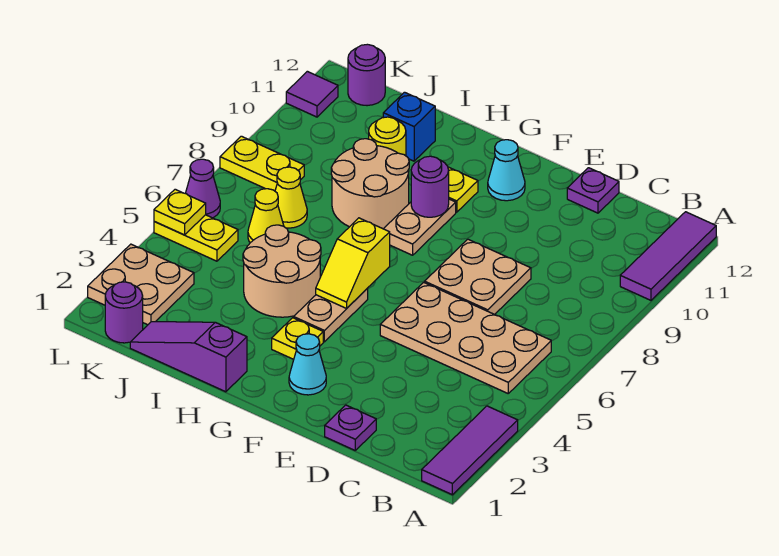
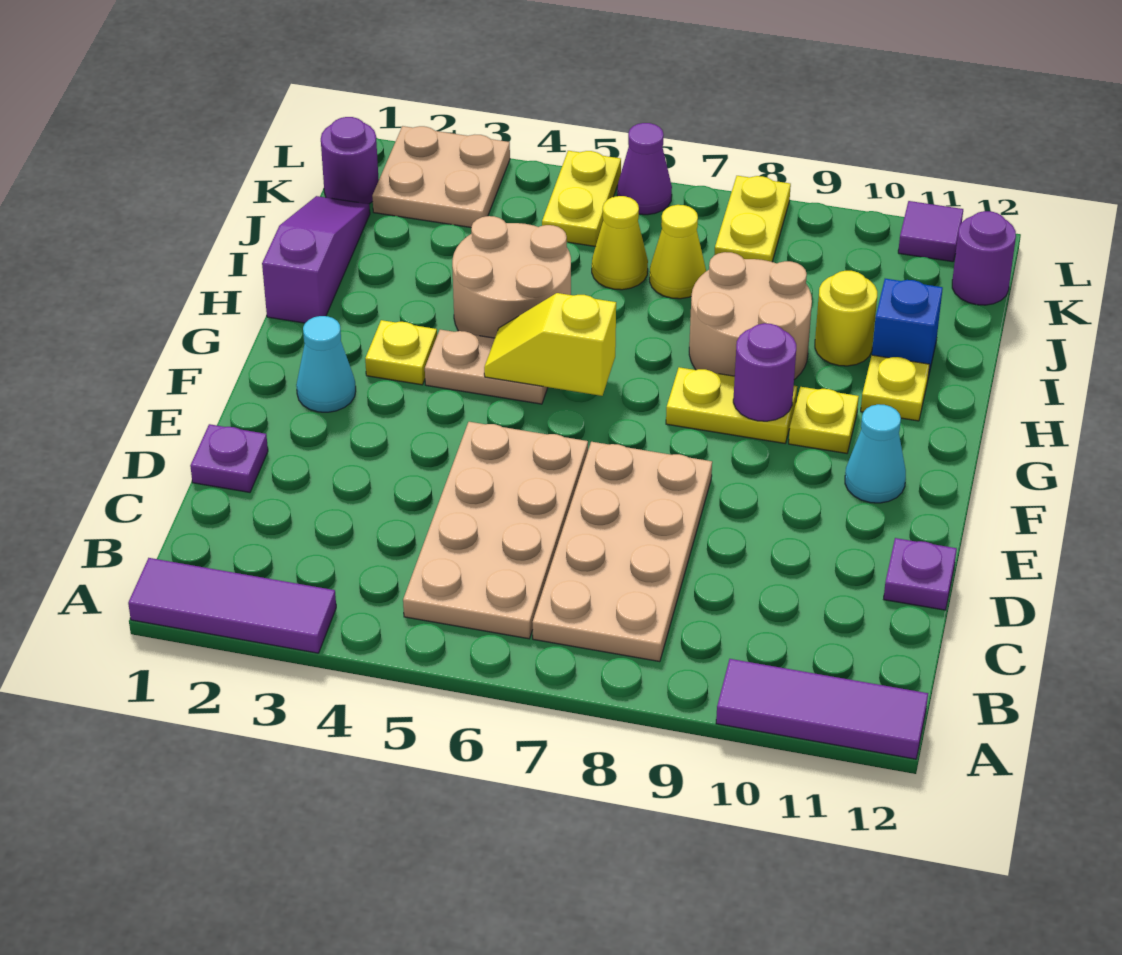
tan plate D7:E8 level 1 -> tan plate B7:E8 level 1
tan plate G8:G9 level 1 -> yellow plate G8:G9 level 1
yellow plate L5 level 2 -> yellow plate H11 level 1

